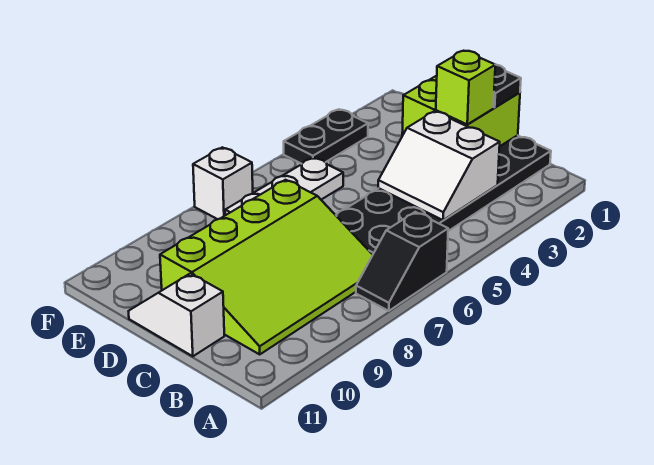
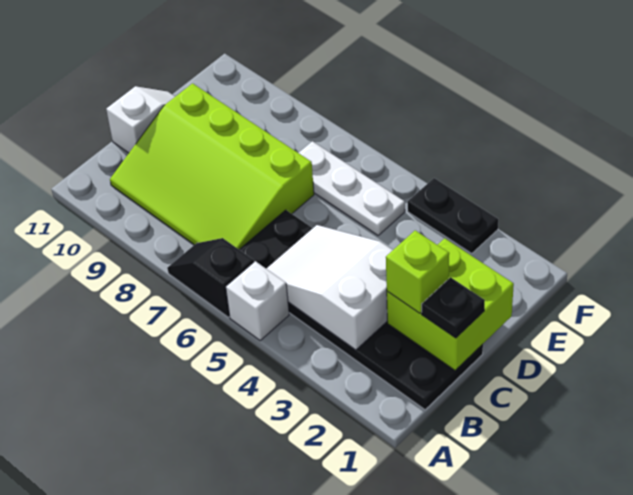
white slope B3:C4 level 2 top 3 -> white slope B3:C5 level 2 top 3
white brick F7 level 1 -> white brick A5 level 1

